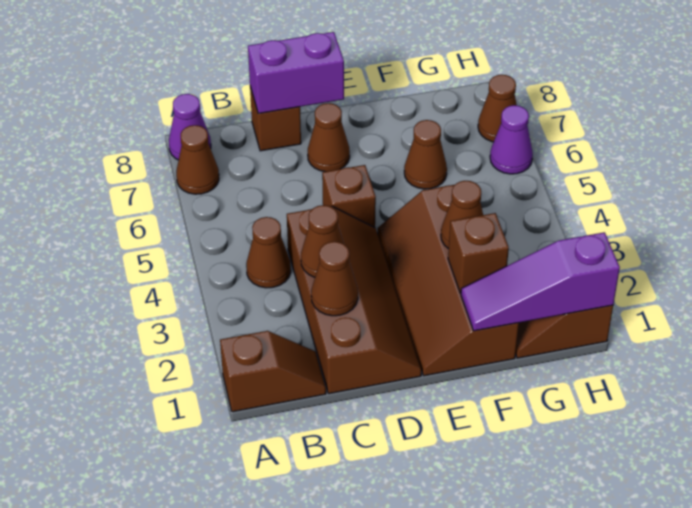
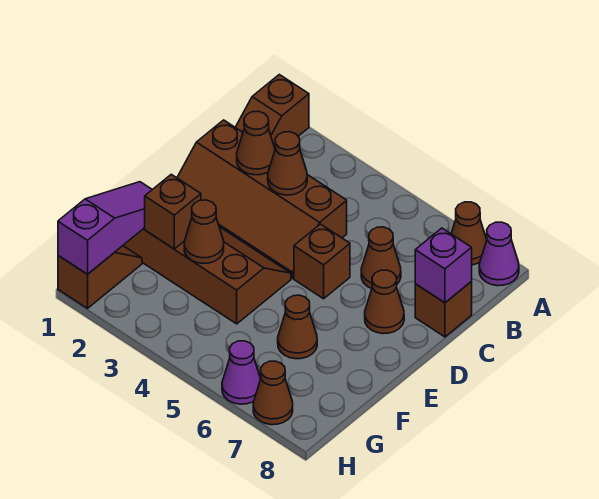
brown cone B4 level 1 -> brown cone C6 level 1
purple brick C8:D8 level 2 -> purple brick C8 level 2

